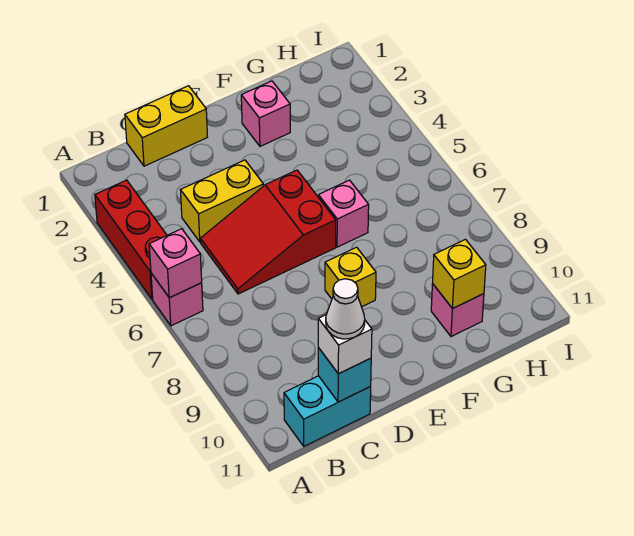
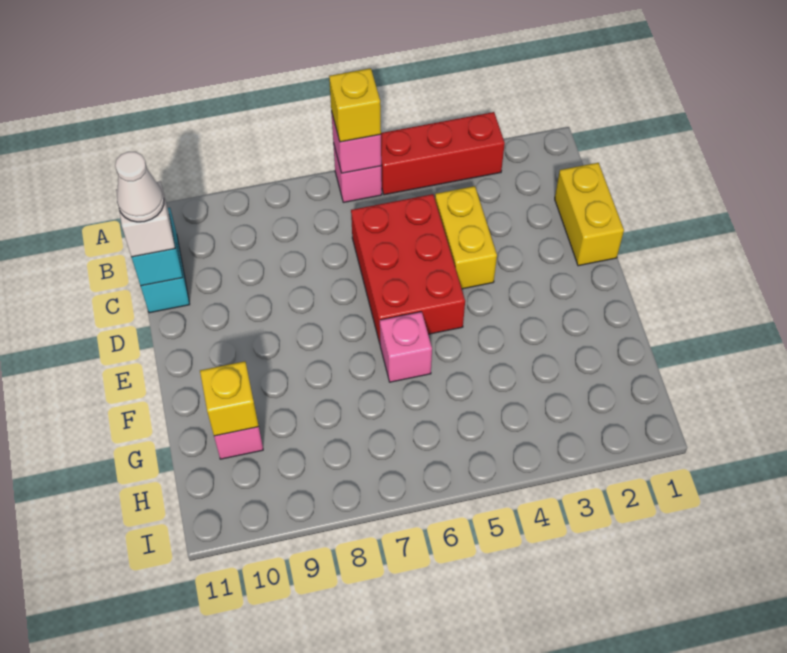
red slope C5:E6 level 1 top E -> red brick C5:E6 level 1
yellow brick E8 level 1 -> yellow brick A6 level 3
pink brick F2 level 1 -> none

